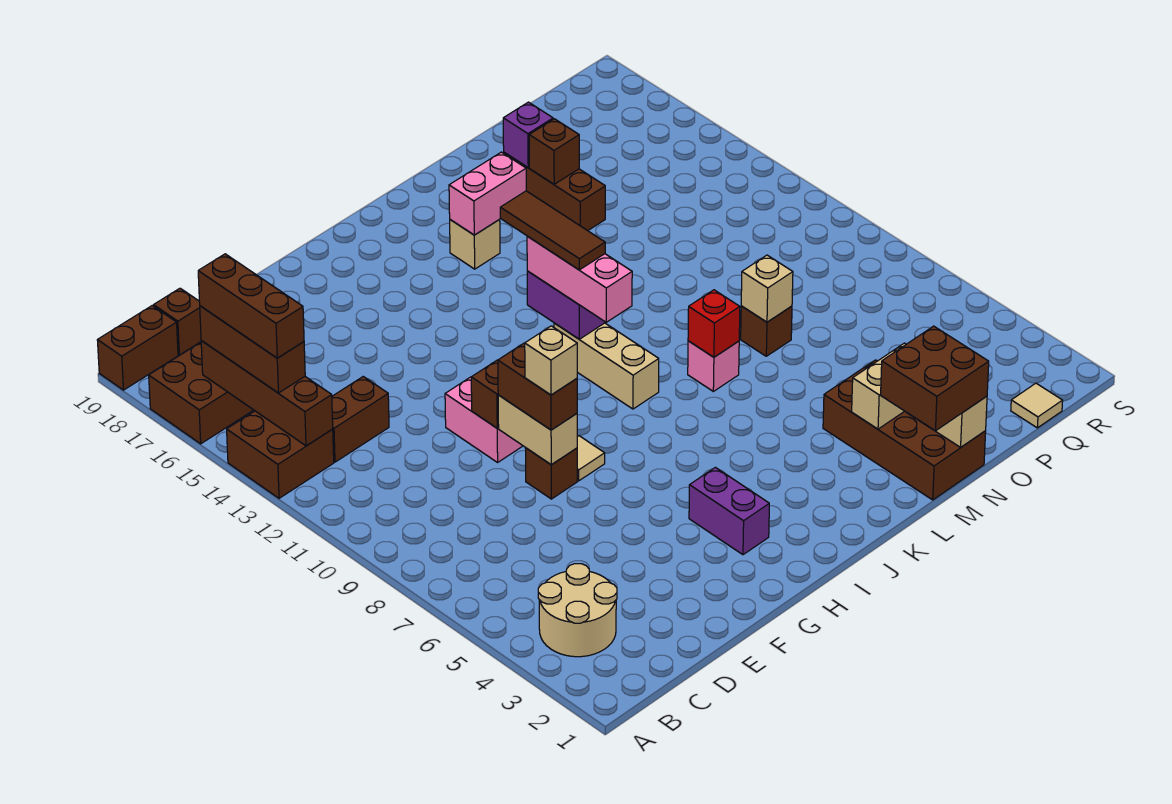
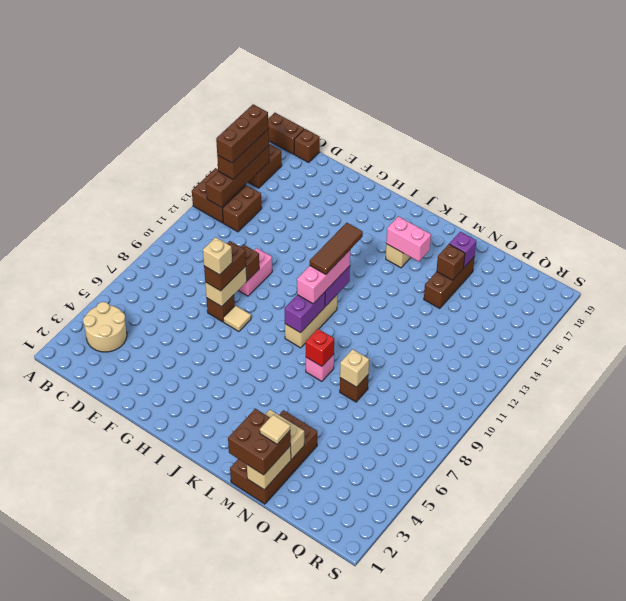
brown brick C13:D13 level 1 -> brown brick C13:C14 level 1
purple brick H3:H4 level 1 -> purple brick J9:J10 level 2
tan tile Q1 level 1 -> tan tile N2 level 4

